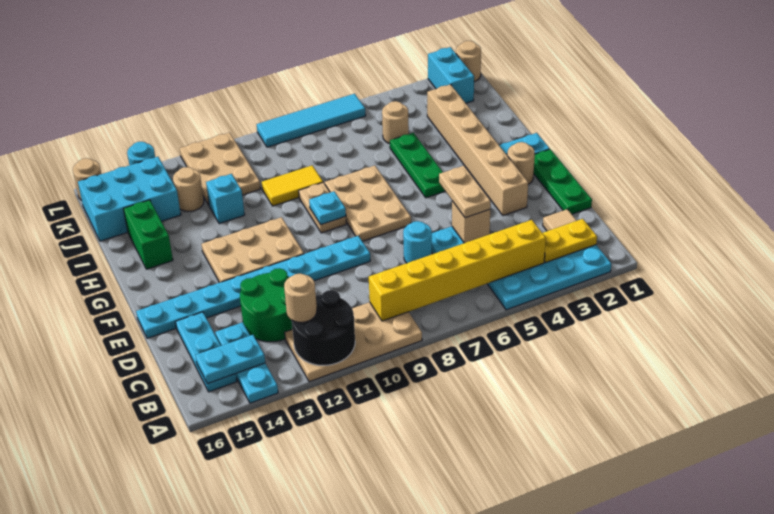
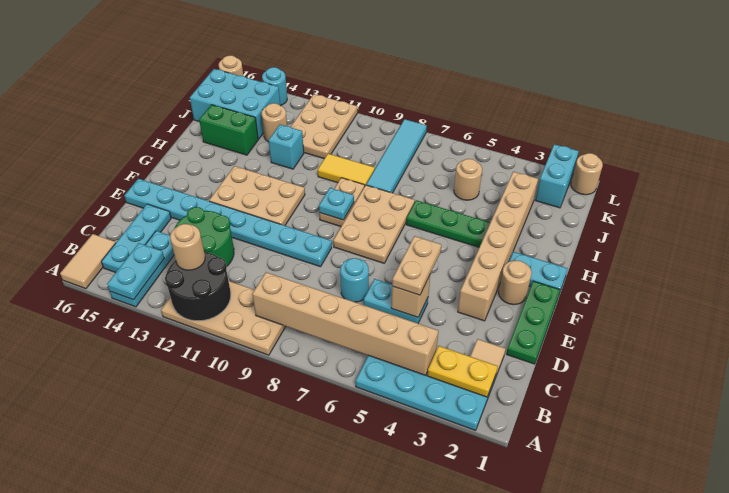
none -> tan tile A16:B16 level 1
yellow brick B4:B9 level 2 -> tan brick B4:B9 level 2
cyan plate B14:B15 level 2 -> cyan plate A14:B14 level 2
green plate G5:I5 level 1 -> green plate H4:H6 level 1
green brick H15:I15 level 1 -> green brick I14:I15 level 1
cyan tile L6:L9 level 1 -> cyan tile I8:L8 level 1

